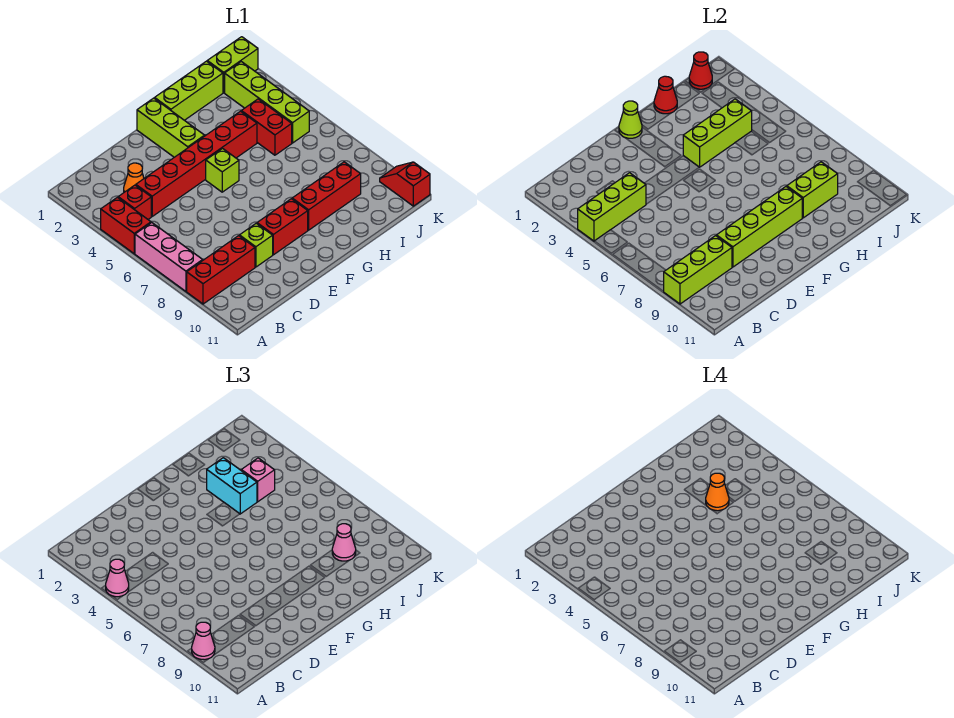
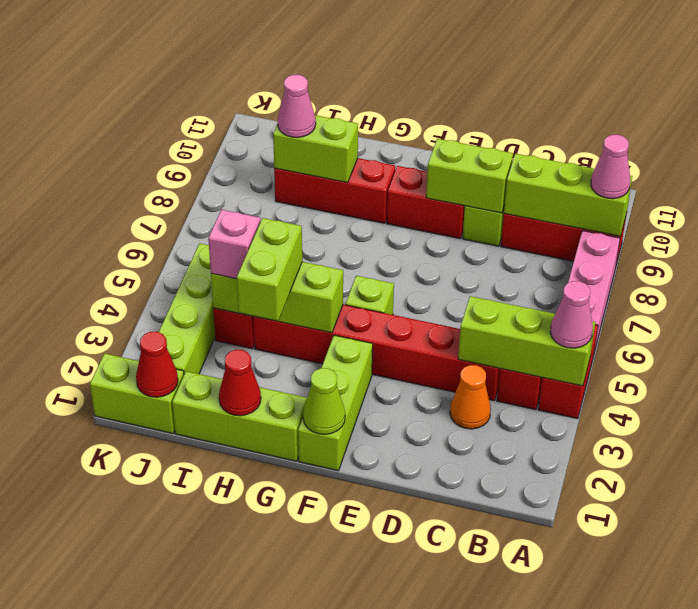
lime brick D9:G9 level 2 -> lime brick D9:E9 level 2
cyan brick H3:H4 level 3 -> lime brick H3:H4 level 3
orange cone H4 level 4 -> none
red slope K10:K11 level 1 top 11 -> none

